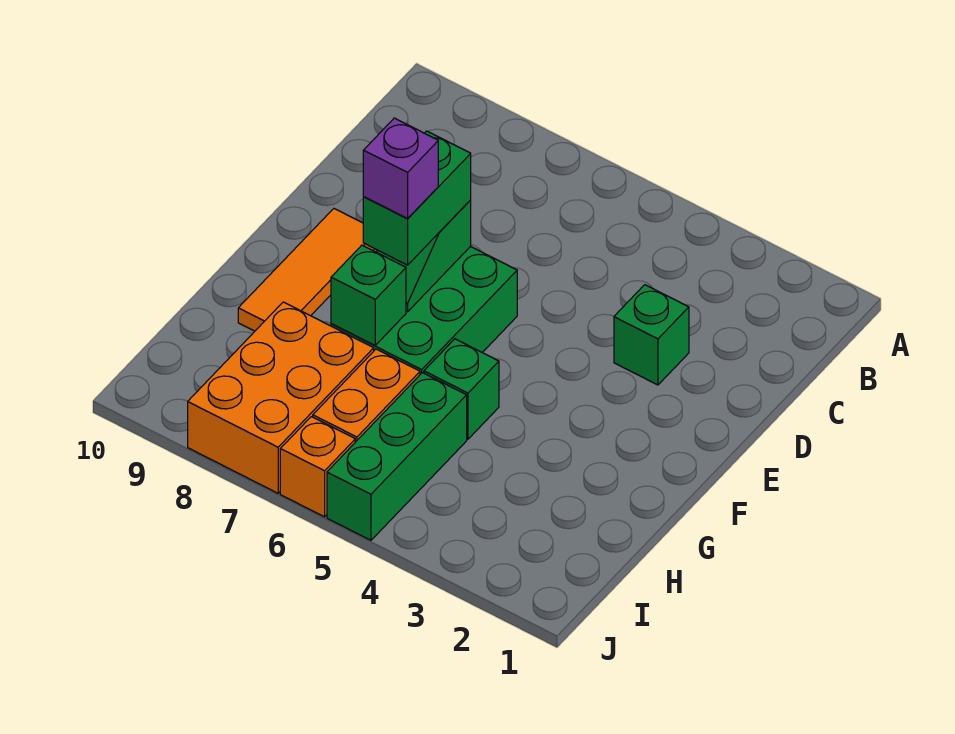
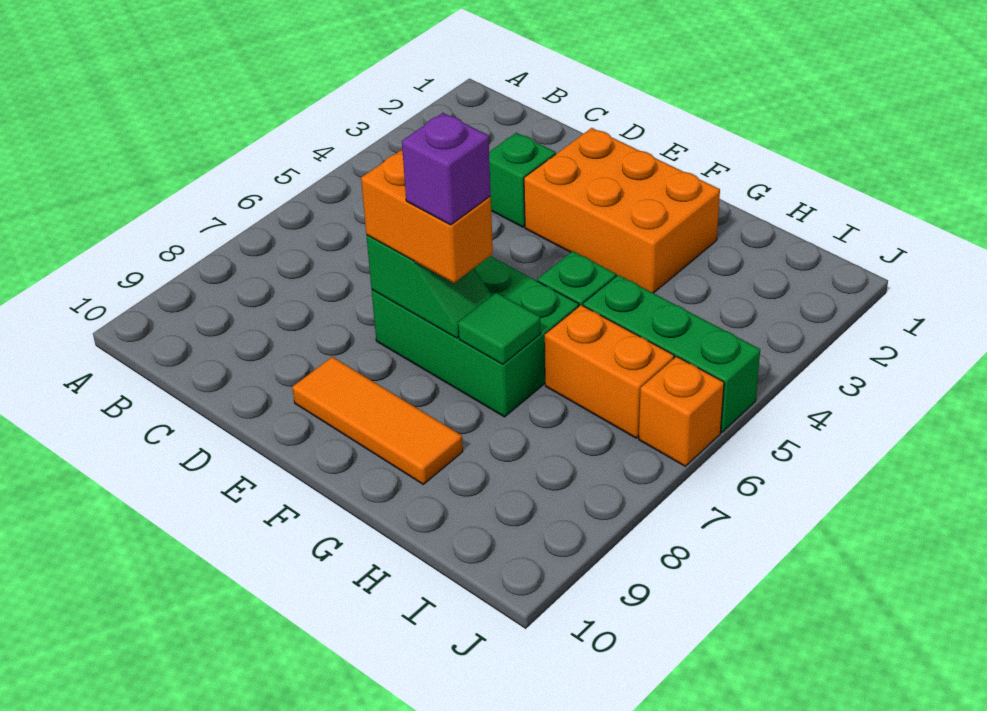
green brick E7:F7 level 3 -> orange brick E7:F7 level 3
green brick G7 level 2 -> green tile G7 level 2
orange brick H7:J8 level 1 -> orange brick E2:G3 level 1

